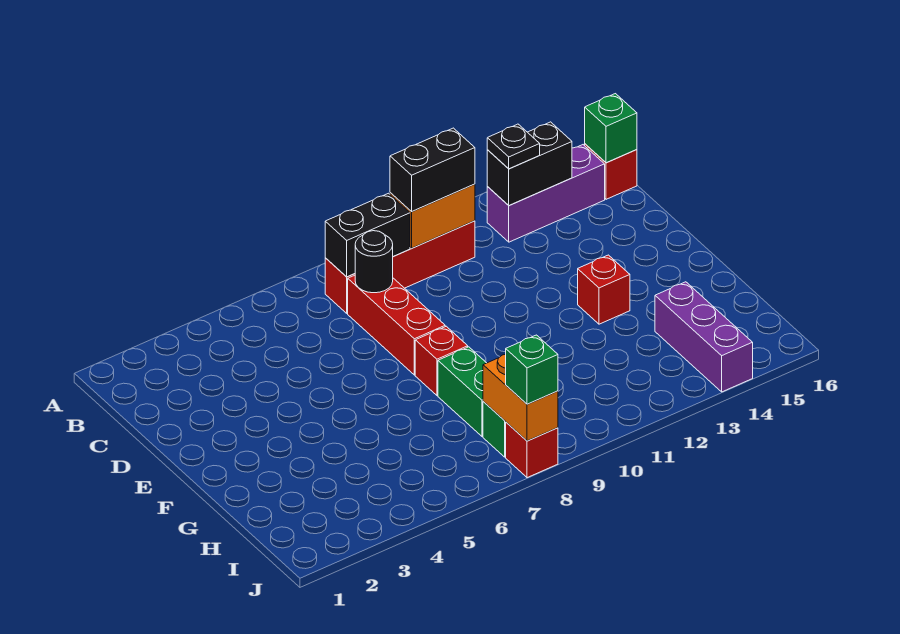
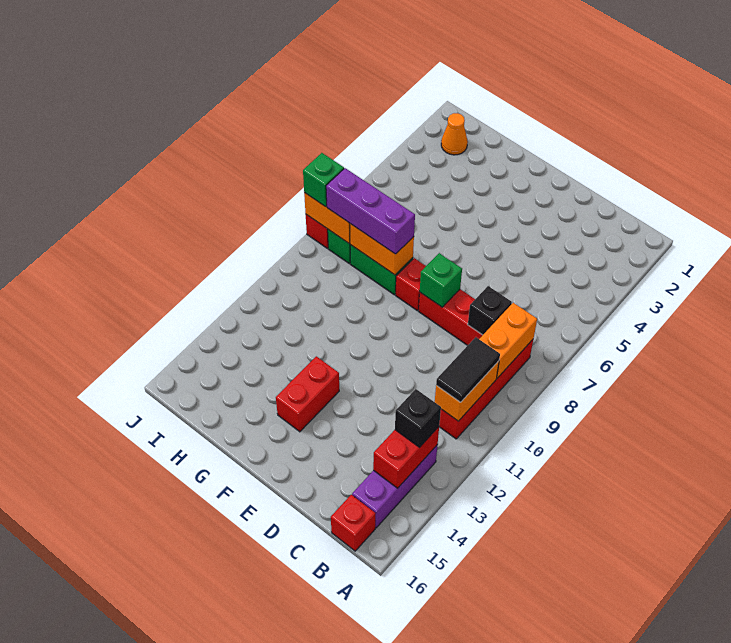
black brick B8:B9 level 2 -> orange brick B8:B9 level 2
black brick B10:B11 level 3 -> black tile B10:B11 level 3
black brick B13:B14 level 2 -> red brick B13:B14 level 2
black plate B13 level 3 -> black brick B13 level 3
green brick B16 level 2 -> green brick E8 level 2
black round brick C8 level 2 -> black brick C8 level 2
red brick F13 level 1 -> red brick F13:F14 level 1
none -> orange brick G8:H8 level 2
purple brick H14:J14 level 1 -> purple brick G8:I8 level 3
none -> orange cone I2 level 1

